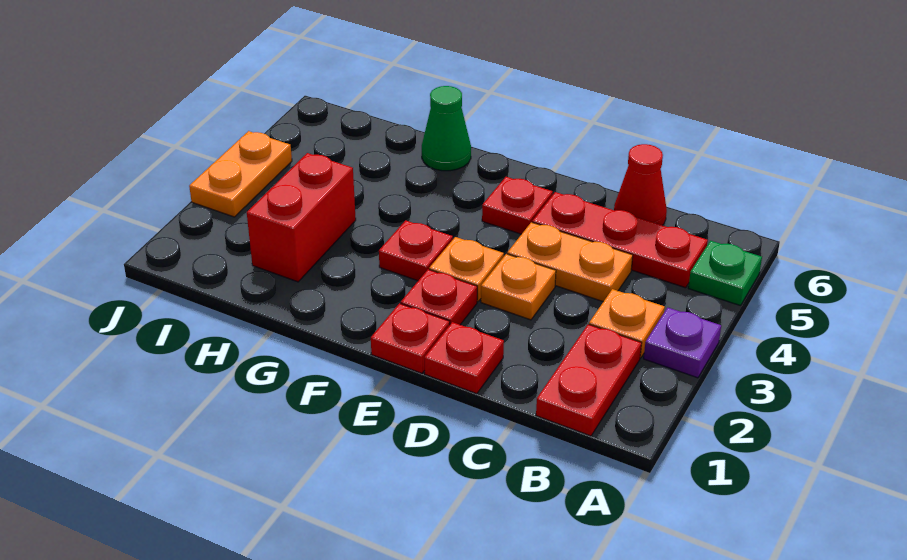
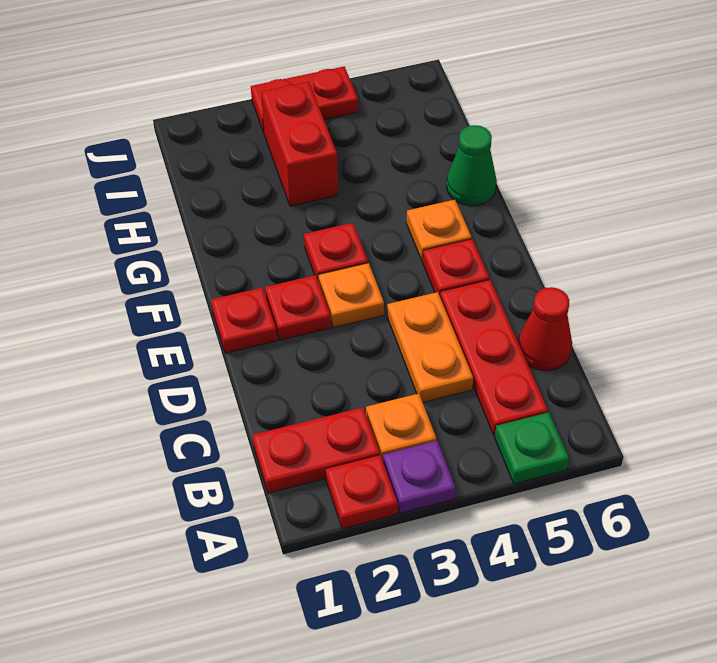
red plate D1 level 1 -> red plate A2 level 1
orange plate D3 level 1 -> orange plate F5 level 1
red brick H2:H3 level 1 -> red brick H3:I3 level 1
orange plate J3:J4 level 1 -> red plate J3:J4 level 1

